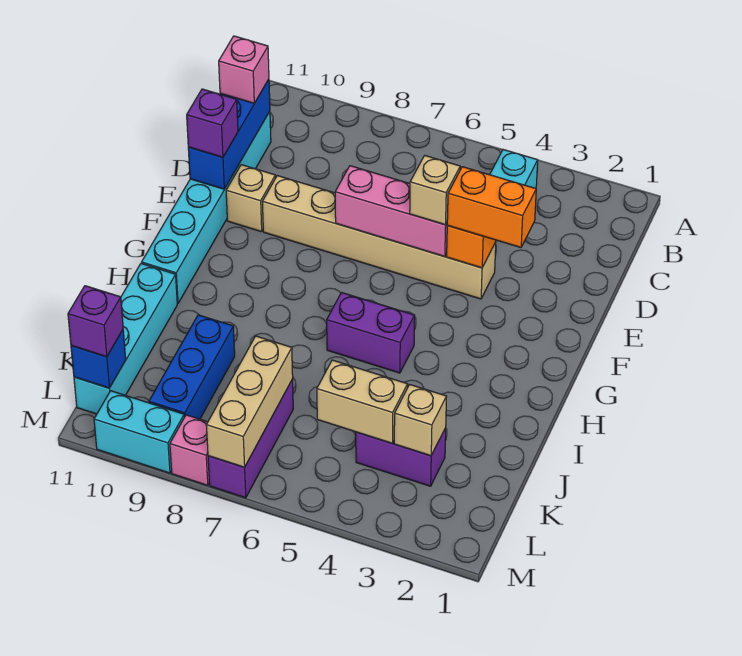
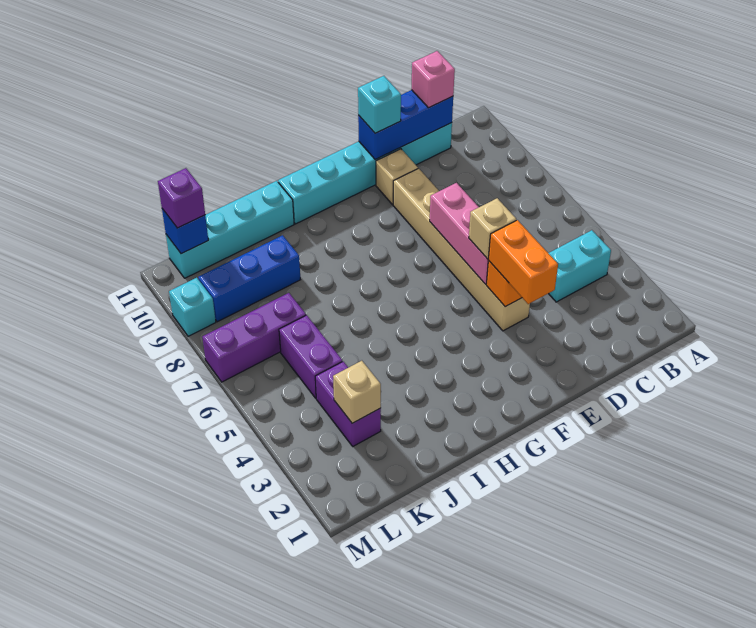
purple brick E11 level 3 -> cyan brick E11 level 3
purple brick H5:H6 level 1 -> purple brick K5:K6 level 1
tan brick K4:K5 level 2 -> none
tan brick K7:M7 level 2 -> none
pink brick M8 level 1 -> none
cyan brick M9:M10 level 1 -> cyan brick M9 level 1

